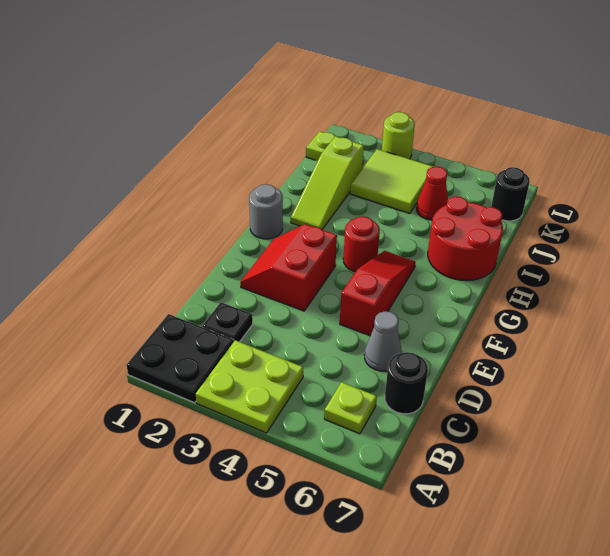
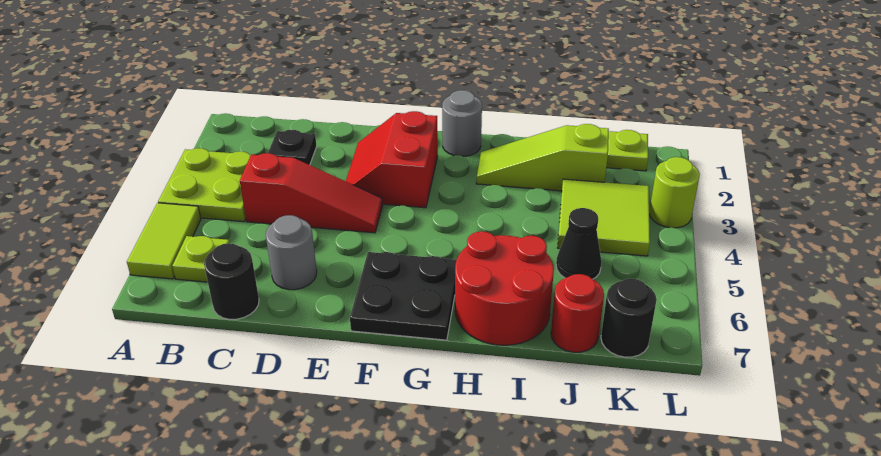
black plate A1:B2 level 1 -> black plate F6:G7 level 1
none -> lime tile A5:A6 level 1
grey cone D6 level 1 -> grey round brick D6 level 1
red slope E2:F3 level 1 top 3 -> red slope E2:F3 level 1 top F
red slope E5:G5 level 1 top E -> red slope C4:E4 level 1 top C
red round brick G4 level 1 -> red round brick J7 level 1
red cone J5 level 1 -> black cone J5 level 1

